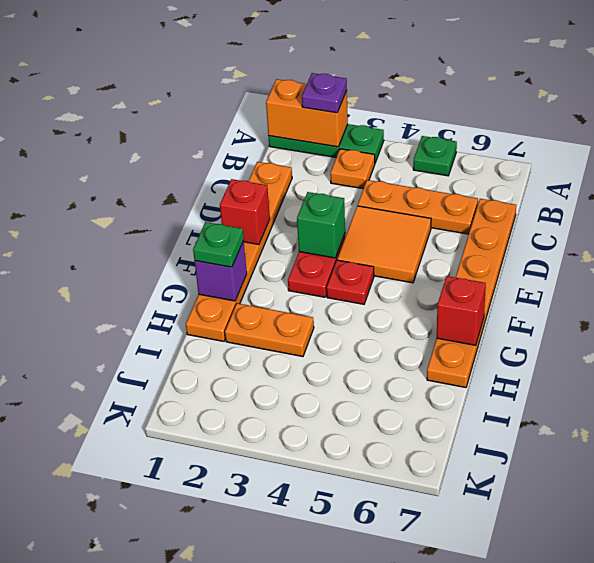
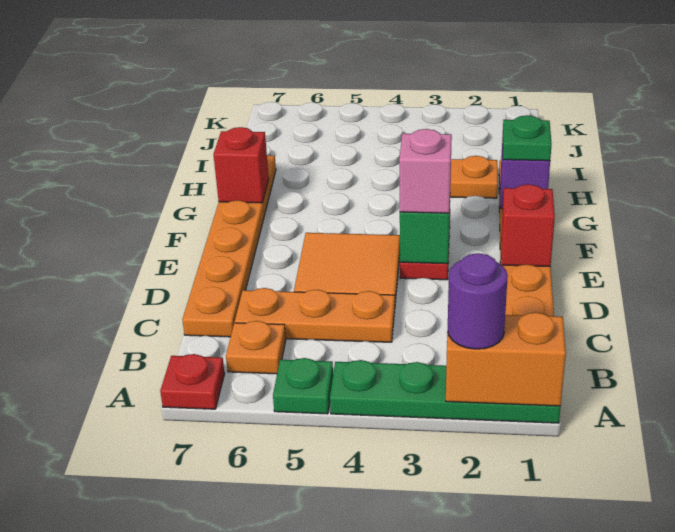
green plate A1:A3 level 1 -> green plate A1:A4 level 1
purple plate A2 level 3 -> purple round brick A2 level 3
orange plate B3 level 1 -> orange plate B6 level 1
none -> pink brick E3 level 3
red plate F4 level 1 -> red plate A7 level 1

